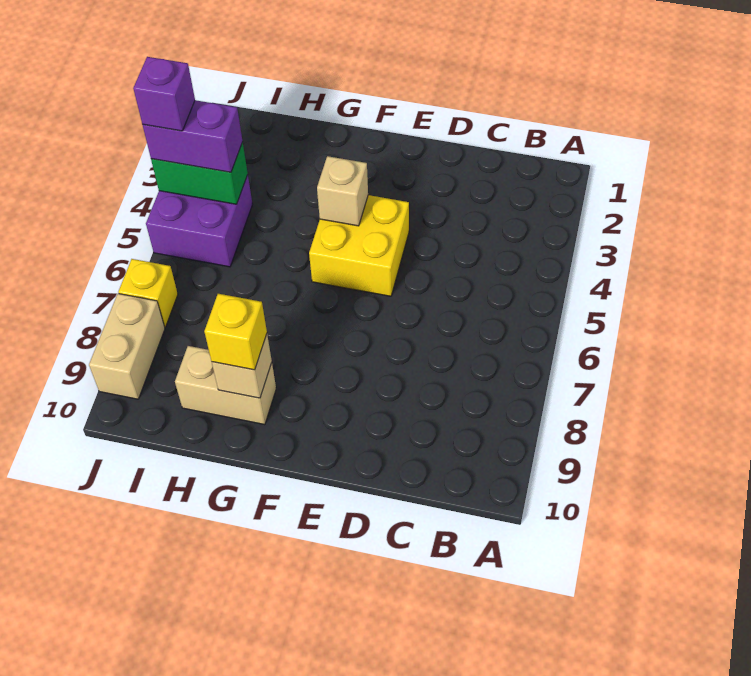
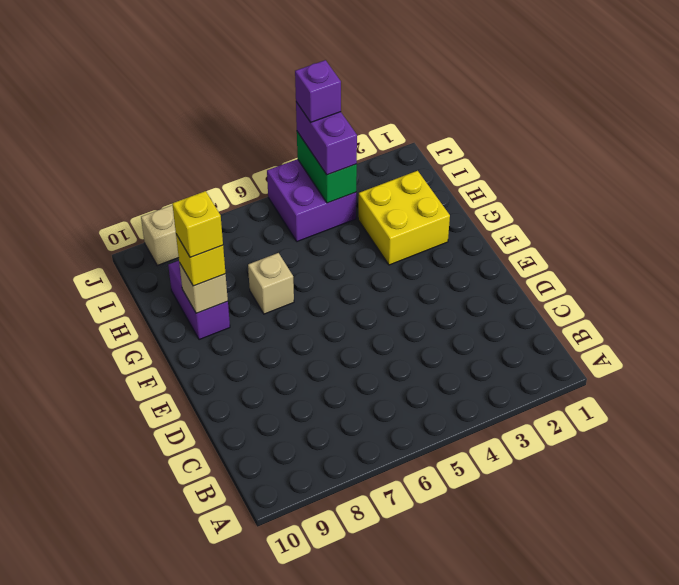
yellow brick E4:F5 level 1 -> yellow brick G2:H3 level 1
tan brick F4 level 2 -> tan brick G7 level 1
tan brick G9:H9 level 1 -> purple brick G9:H9 level 1
yellow brick J7 level 1 -> yellow brick G9 level 4

